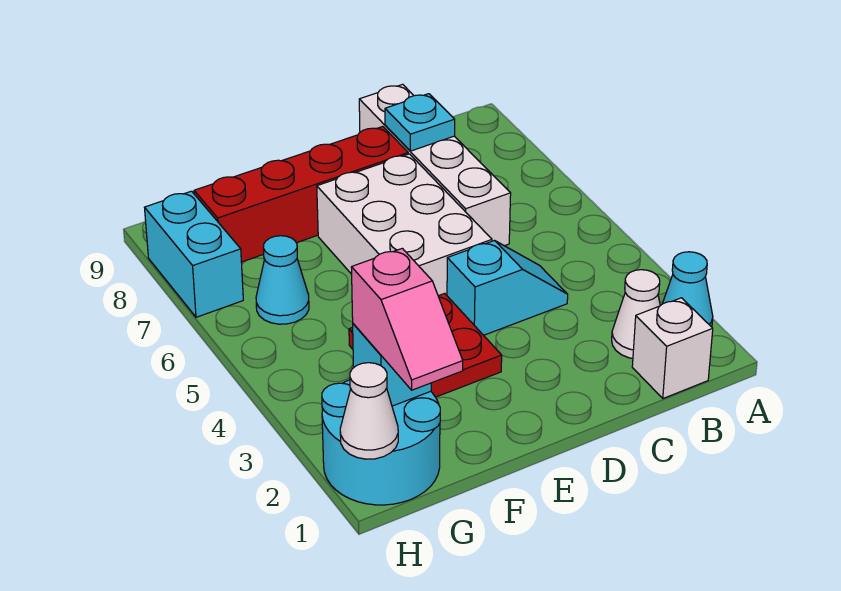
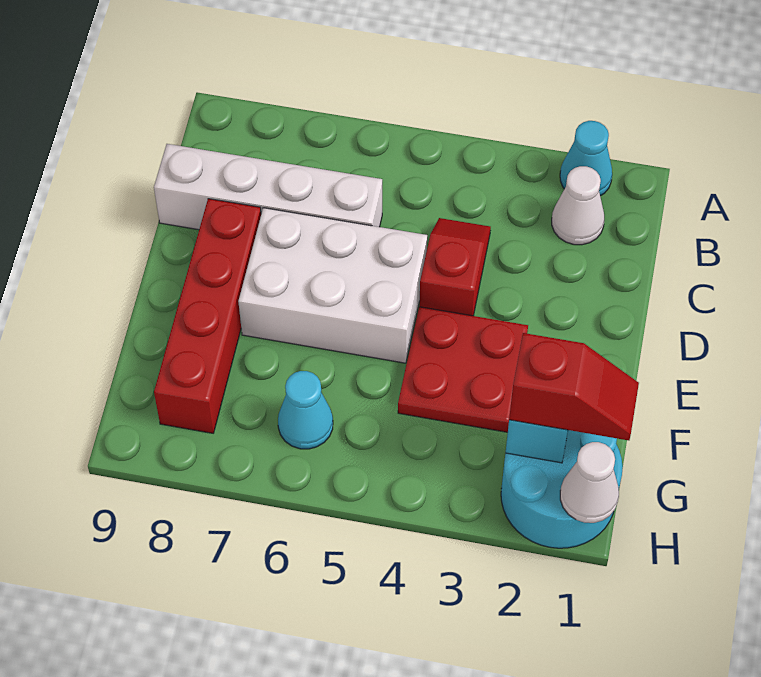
white brick B1 level 1 -> none
cyan slope C4:D4 level 1 top D -> red slope C4:D4 level 1 top D
cyan plate C8 level 2 -> none
pink slope G1:G2 level 3 top 2 -> red slope G1:G2 level 3 top 2
cyan brick H7:H8 level 1 -> none

